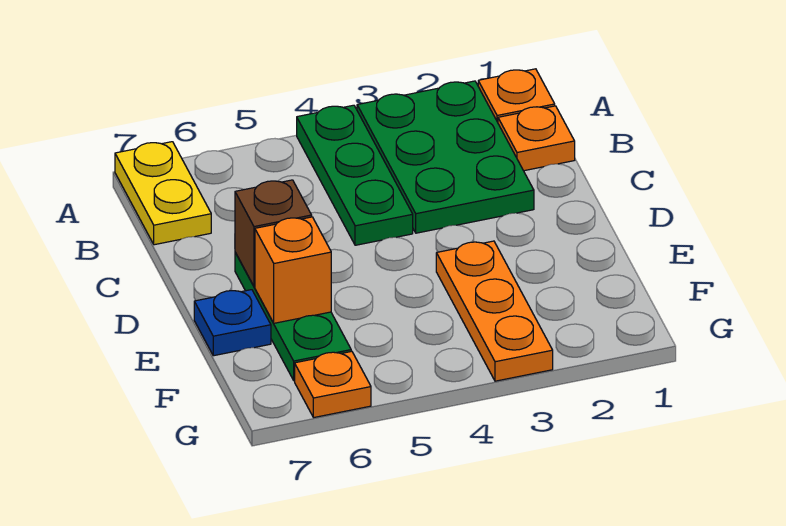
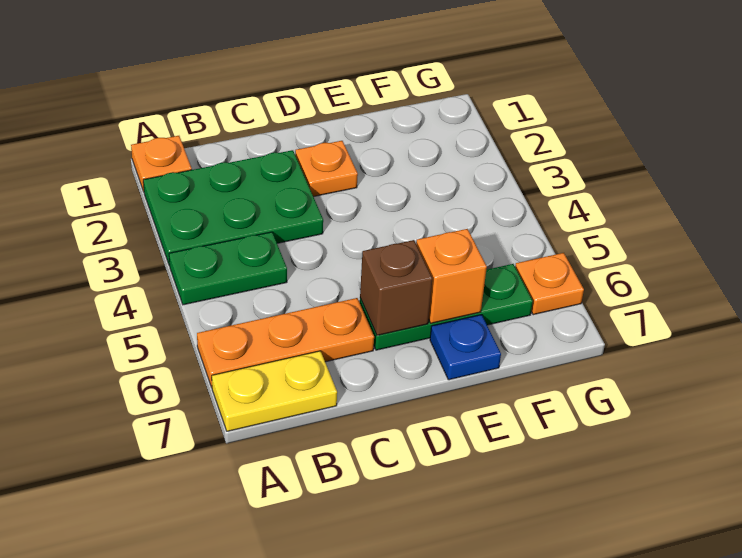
green plate A4:C4 level 1 -> green plate A4:B4 level 1
orange plate B1 level 1 -> orange plate D2 level 1
orange plate E3:G3 level 1 -> orange plate A6:C6 level 1

